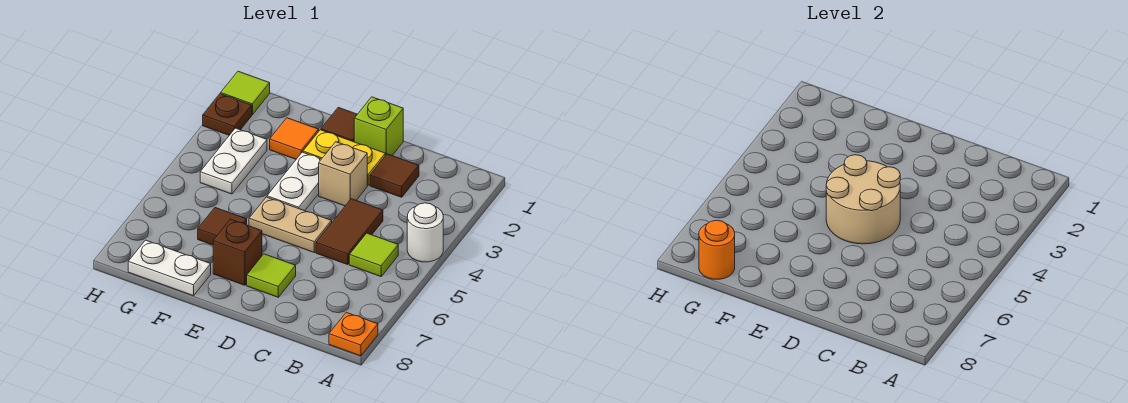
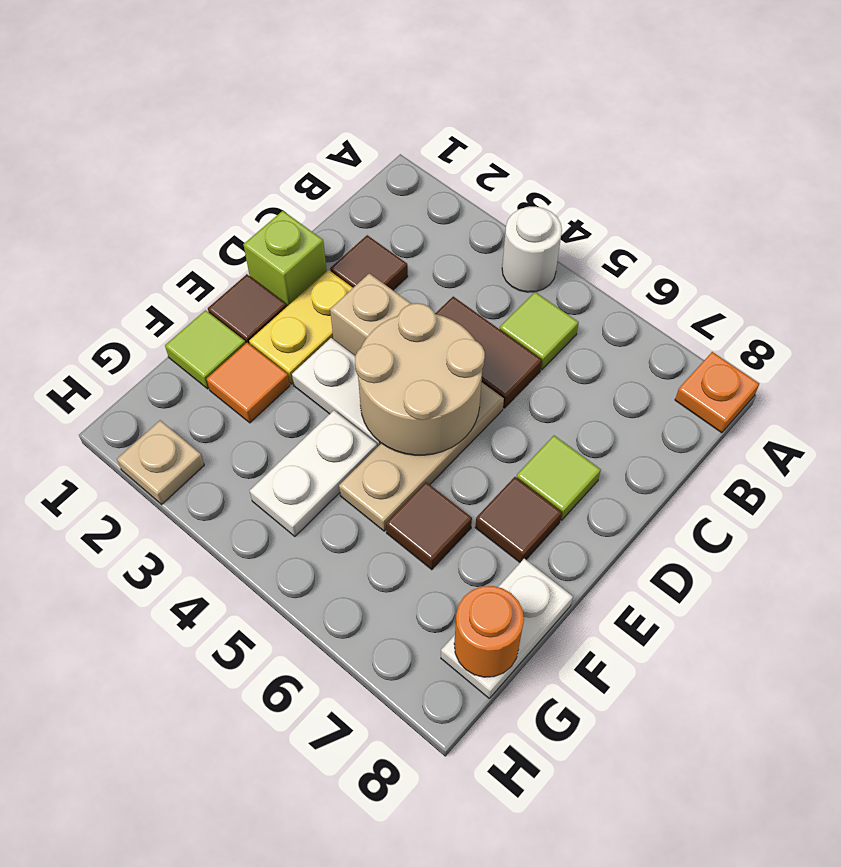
tan plate D5:E5 level 1 -> tan plate D5:F5 level 1
brown brick E7 level 1 -> brown tile E7 level 1
white plate G3:G4 level 1 -> white plate F4:G4 level 1
lime tile H1 level 1 -> lime tile F1 level 1
brown plate H2 level 1 -> tan plate H2 level 1

